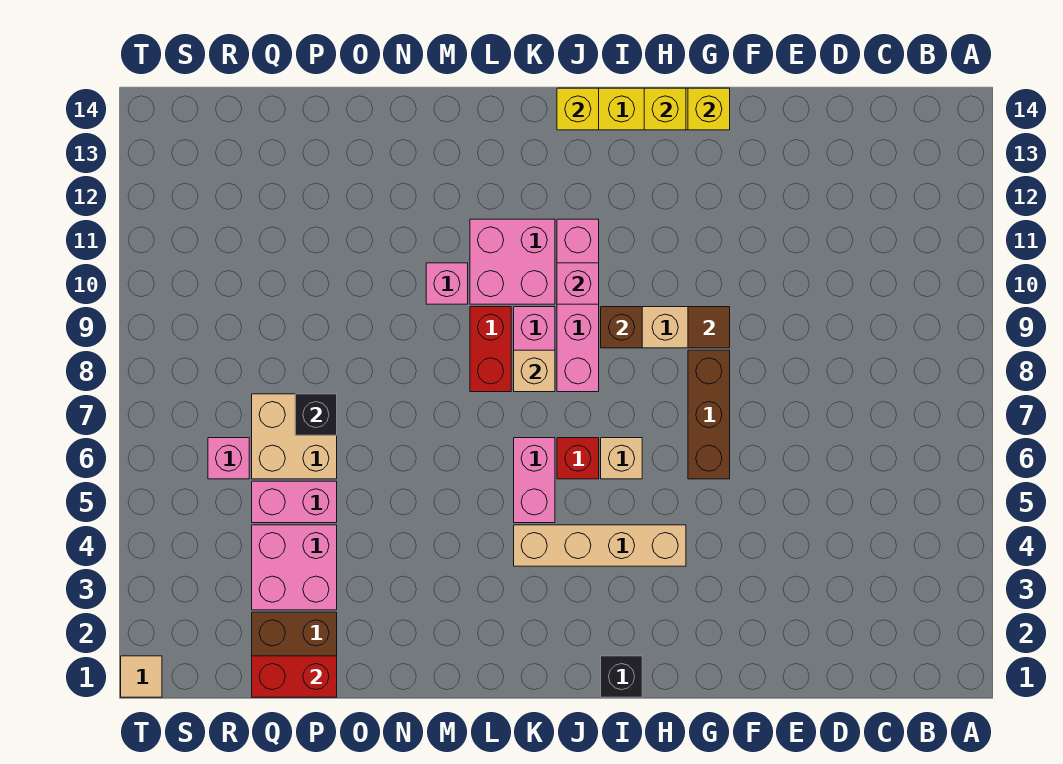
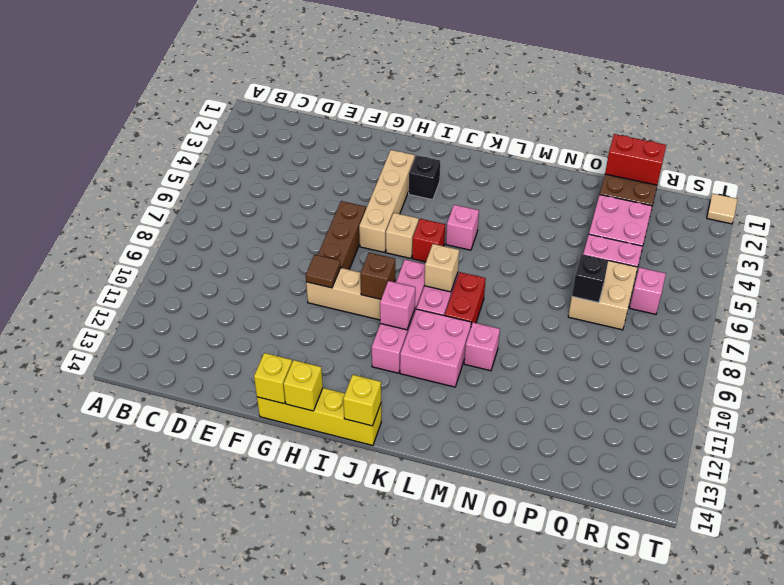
tan brick H4:K4 level 1 -> tan brick H3:H6 level 1
black brick I1 level 1 -> black brick I3 level 1
pink brick K5:K6 level 1 -> pink brick K5 level 1

